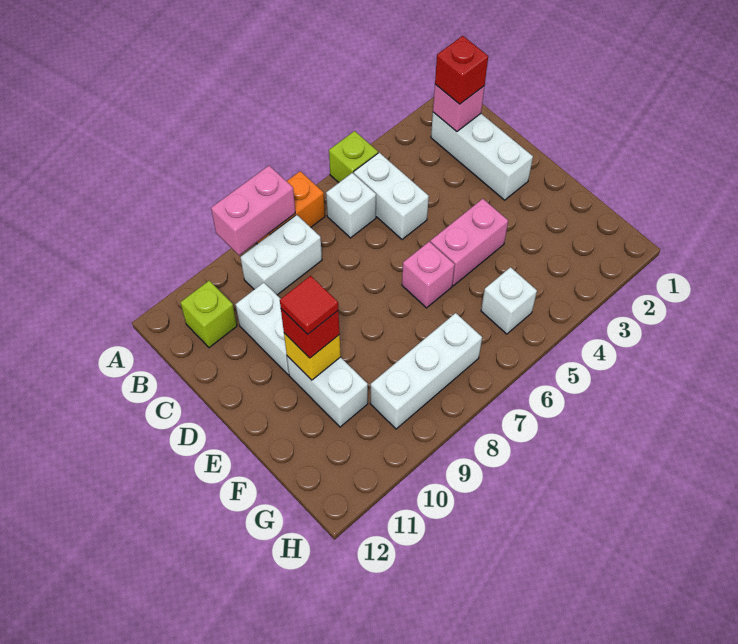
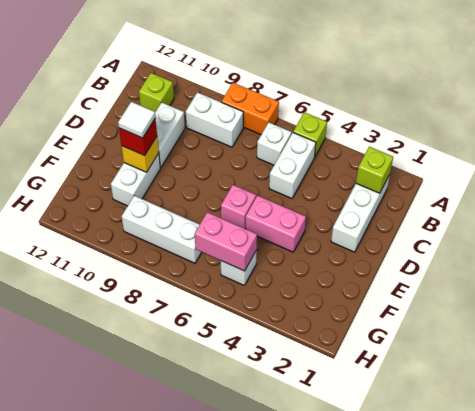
pink brick A8:A9 level 2 -> pink brick G5:G6 level 2
pink brick B2 level 2 -> lime brick B2 level 2
red brick B2 level 3 -> none
red tile E10 level 4 -> white tile E10 level 4

